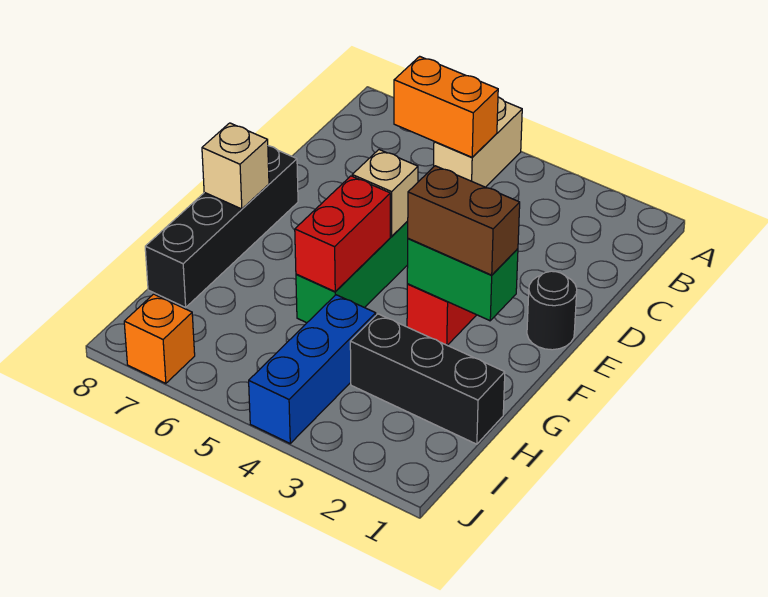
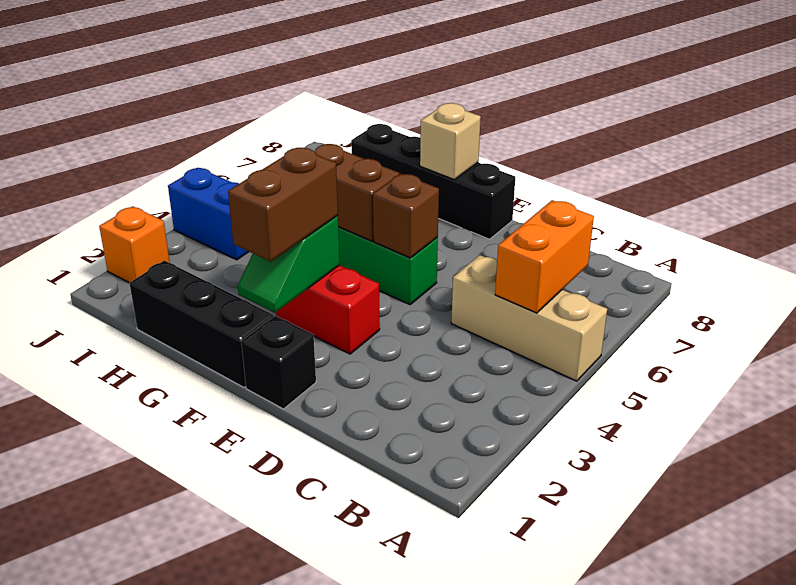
tan brick A5:B5 level 1 -> tan brick A5:C5 level 1
black round brick E1 level 1 -> black brick E1 level 1
tan brick E5 level 2 -> brown brick E5 level 2
green brick F2:F3 level 2 -> green slope F2:F3 level 2 top 3
red brick F5:G5 level 2 -> brown brick F5:G5 level 2
black brick H1:H3 level 1 -> black brick F1:H1 level 1
blue brick H4:J4 level 1 -> blue brick I4:J4 level 1
orange brick J7 level 1 -> orange brick J2 level 1

